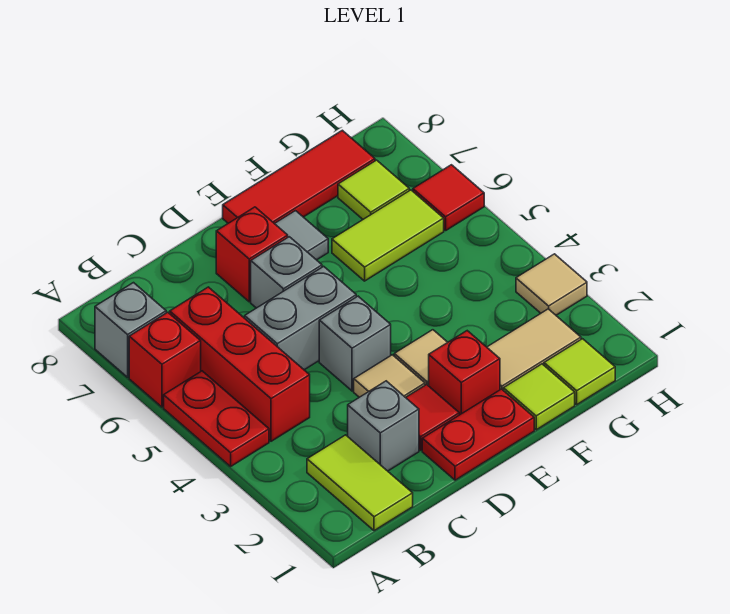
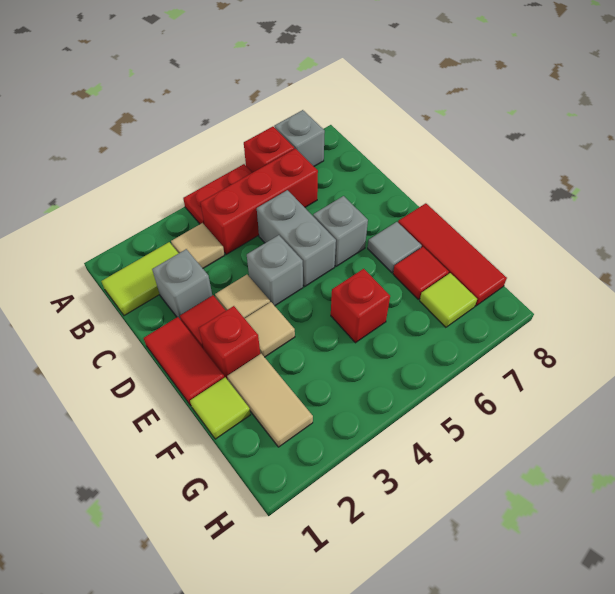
red plate D1:E1 level 1 -> red tile D1:E1 level 1
red brick D7 level 1 -> red brick F5 level 1
lime tile F6:G6 level 1 -> none
lime tile G1 level 1 -> none
tan tile H3 level 1 -> tan tile B3 level 1
red tile H6 level 1 -> red tile F7 level 1

